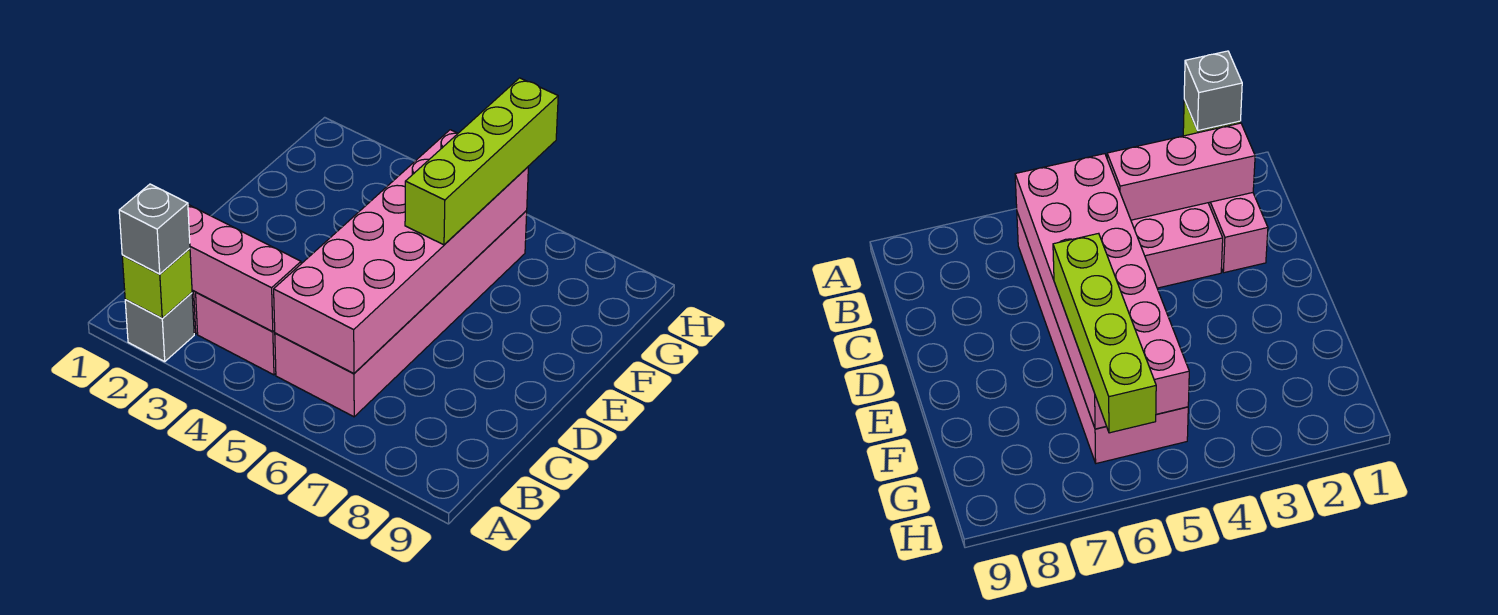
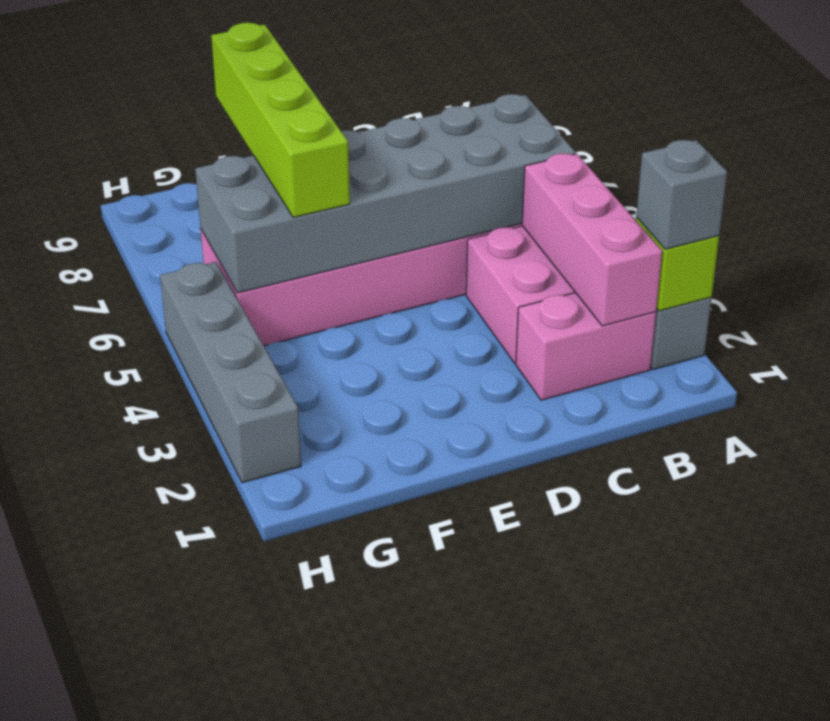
pink brick B5:G6 level 2 -> grey brick B5:G6 level 2
lime brick E6:H6 level 3 -> lime brick F5:F8 level 3
none -> grey brick H2:H5 level 1

